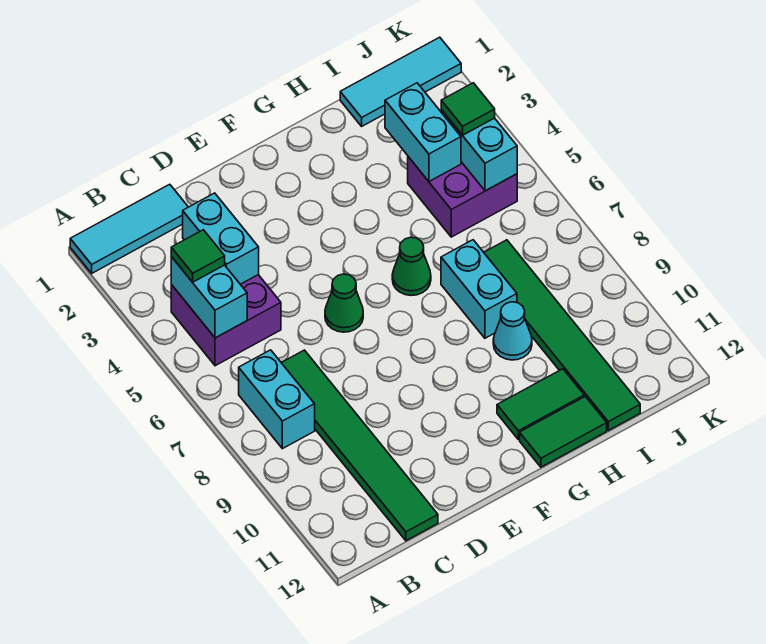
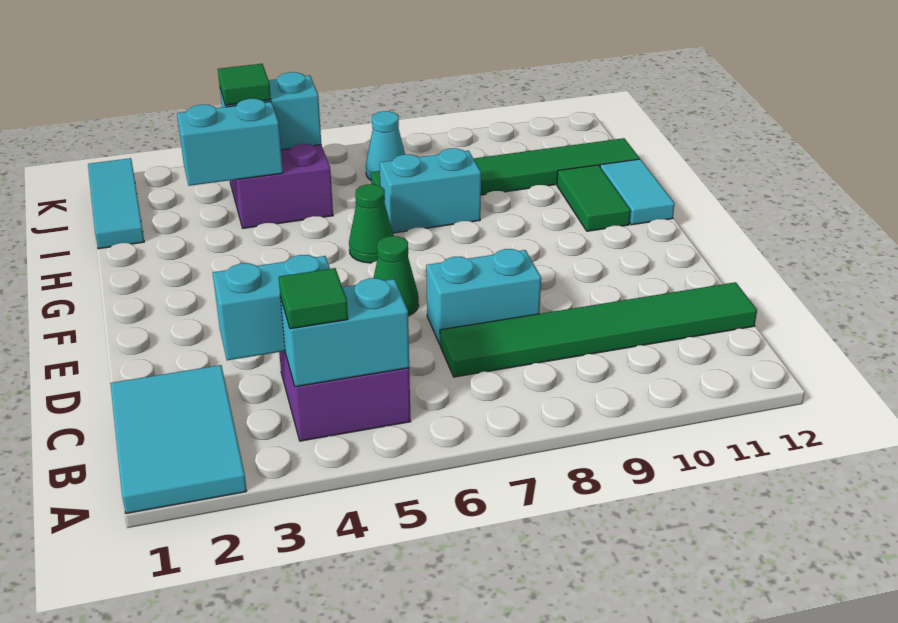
cyan tile A1:C1 level 1 -> cyan tile A1:C2 level 1
cyan brick B7:B8 level 1 -> cyan brick D7:D8 level 1
green tile G12:H12 level 1 -> cyan tile G12:H12 level 1
cyan cone H9 level 1 -> cyan cone J7 level 1

